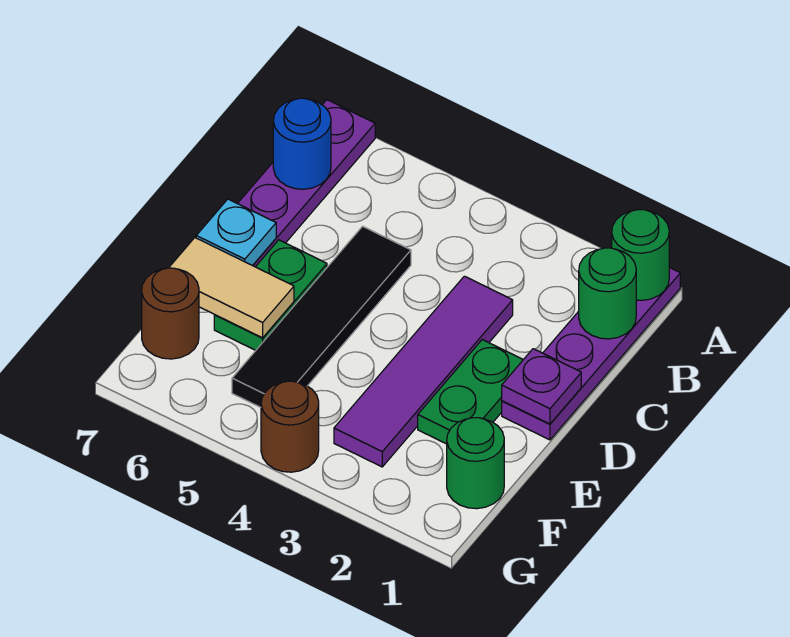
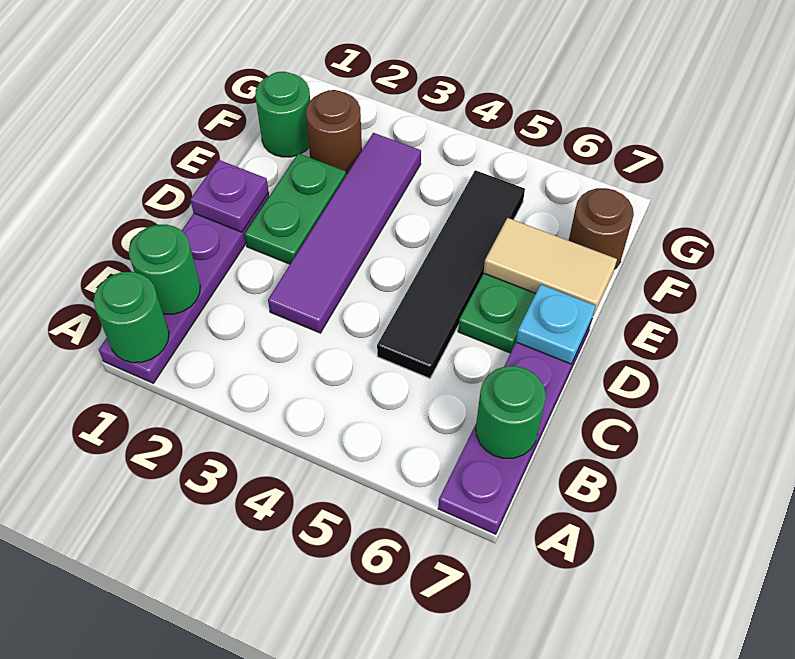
blue round brick B7 level 2 -> green round brick B7 level 2
brown round brick G4 level 1 -> brown round brick F2 level 1

